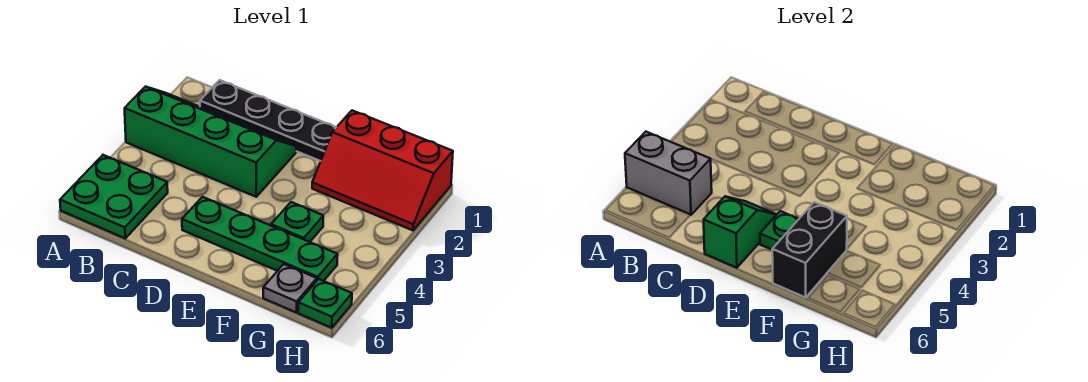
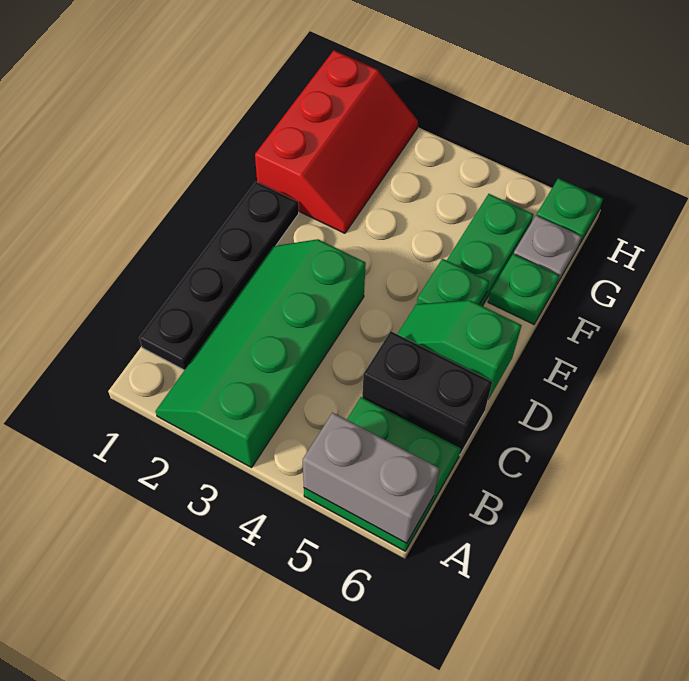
grey brick A5:B5 level 2 -> grey brick A5:A6 level 2
green plate F4 level 1 -> green plate F6 level 1
black brick F5:F6 level 2 -> black brick C5:C6 level 1

